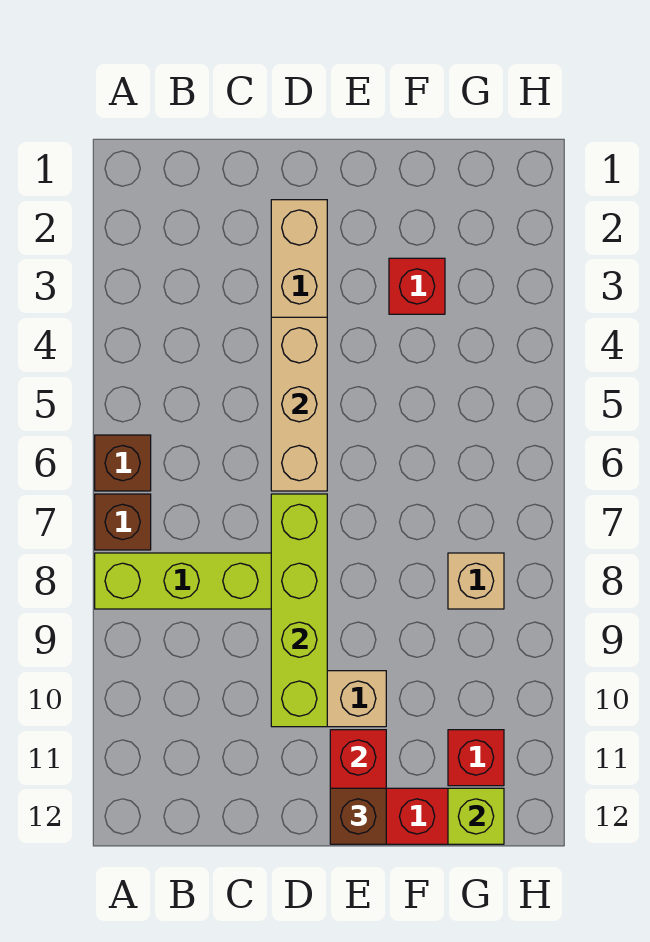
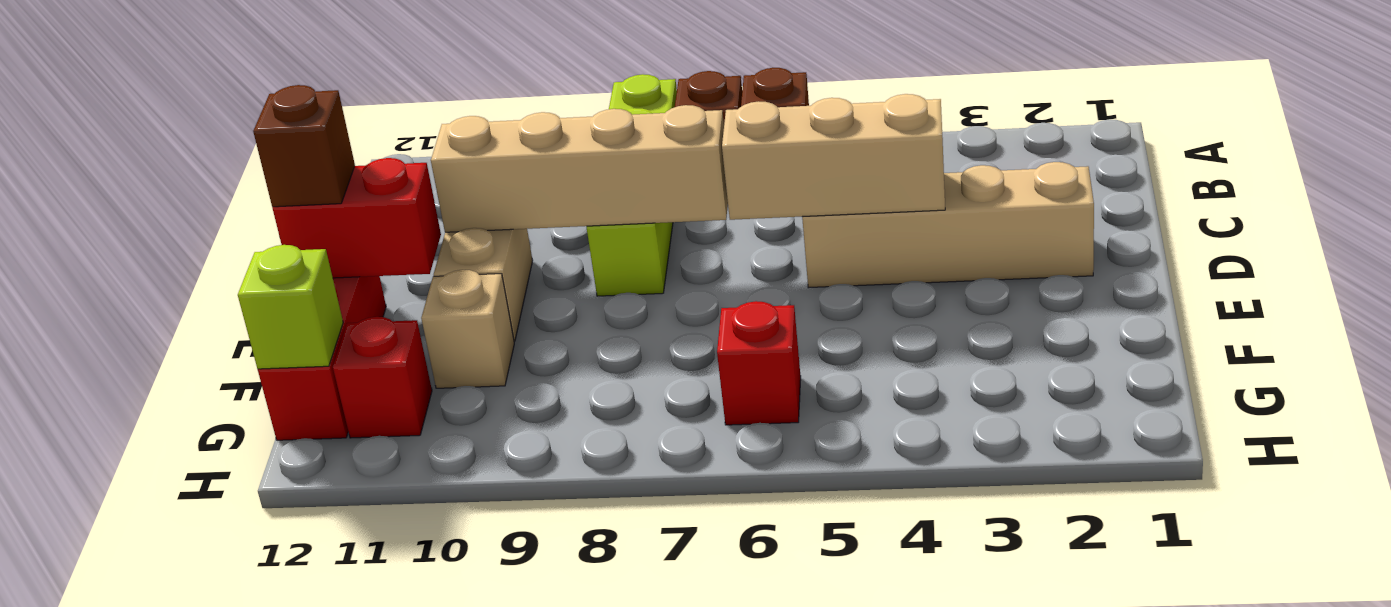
lime brick D7:D10 level 2 -> tan brick D7:D10 level 2
red brick F3 level 1 -> red brick G6 level 1
tan brick G8 level 1 -> tan brick F10 level 1

